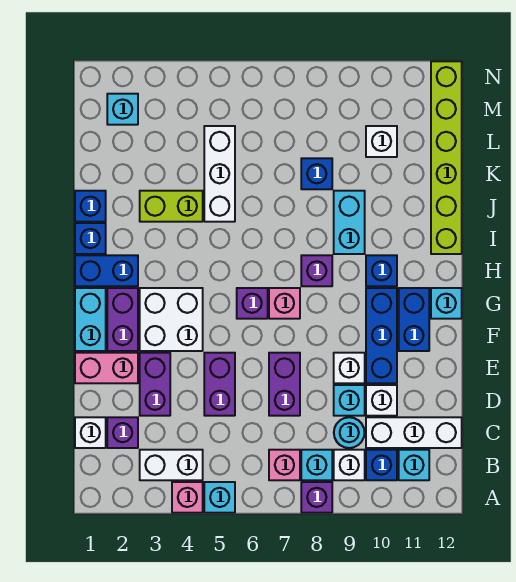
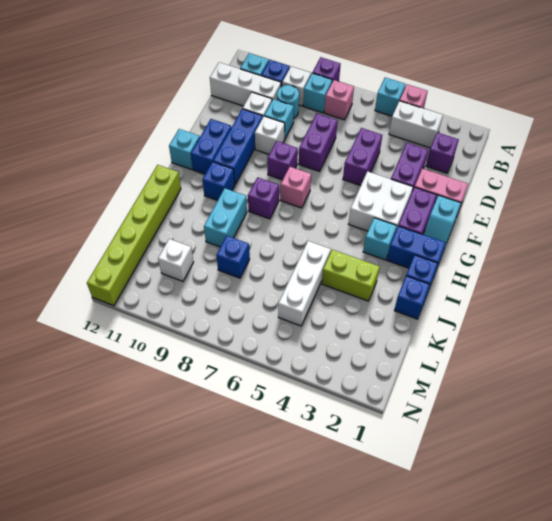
white brick C1 level 1 -> none
cyan brick F1:G1 level 1 -> cyan slope F1:G1 level 1 top F
purple brick G6 level 1 -> purple brick F8 level 1
cyan brick M2 level 1 -> cyan brick H3 level 1

